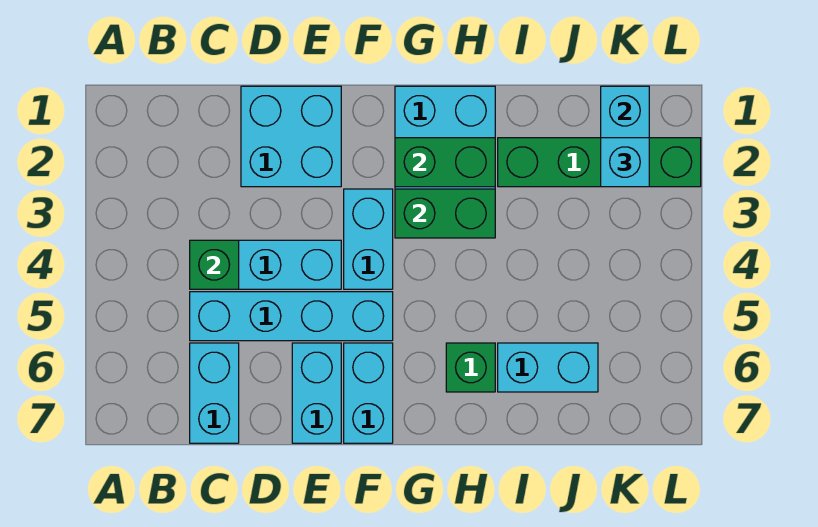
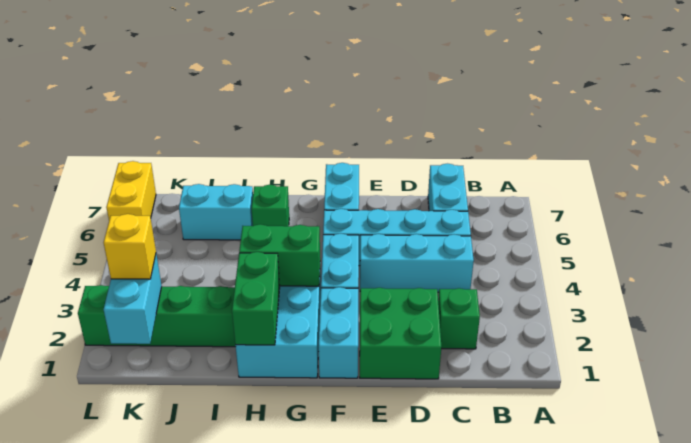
green brick C4 level 2 -> green brick C2 level 1
cyan brick D1:E2 level 1 -> green brick D1:E2 level 1
cyan brick E6:E7 level 1 -> cyan brick F1:F2 level 1
green brick G2:H2 level 2 -> green brick H1:H2 level 2
cyan brick K2 level 3 -> yellow brick K2 level 3
none -> yellow brick L6:L7 level 1

